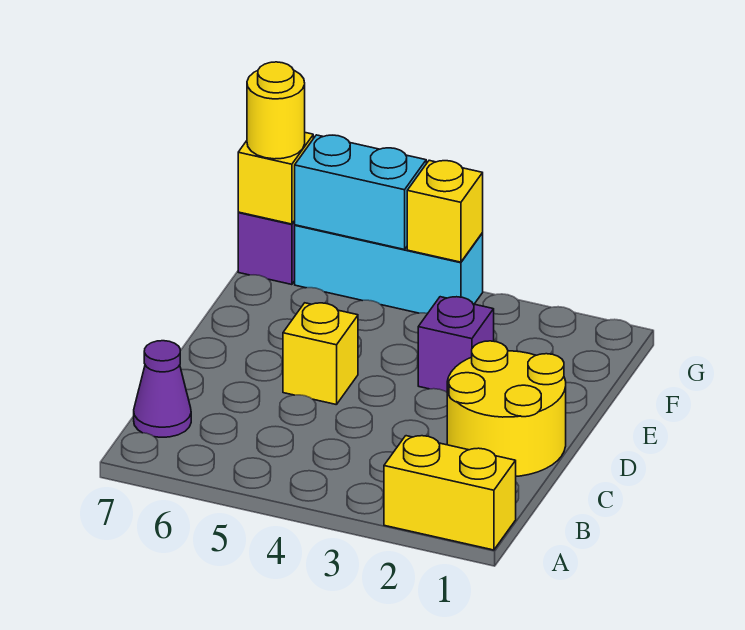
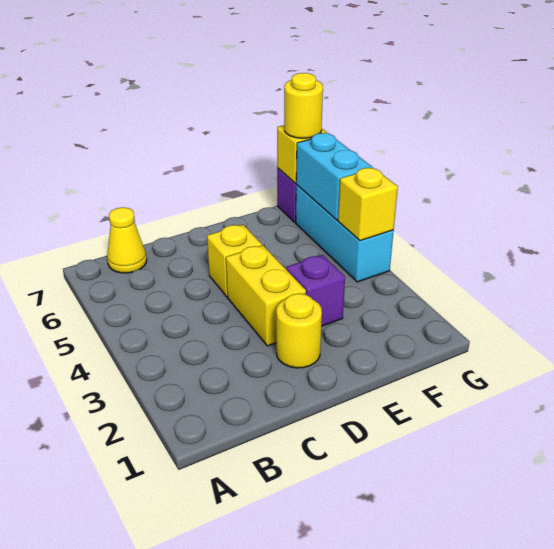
yellow brick A1:A2 level 1 -> yellow brick D3:D4 level 1
purple cone B7 level 1 -> yellow cone B7 level 1
yellow round brick C1:D2 level 1 -> yellow round brick D2 level 1

